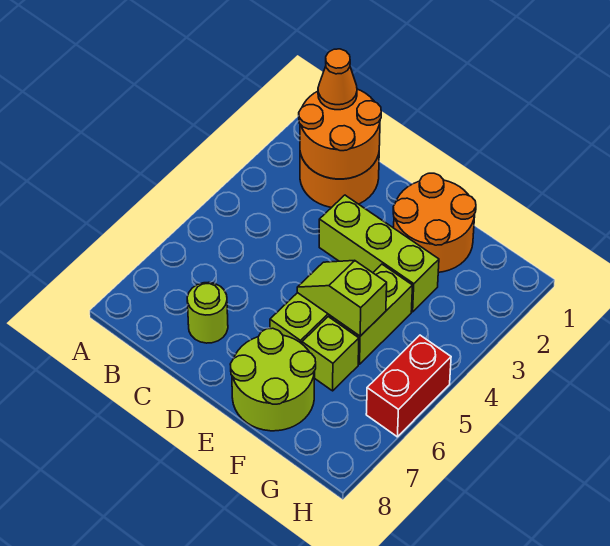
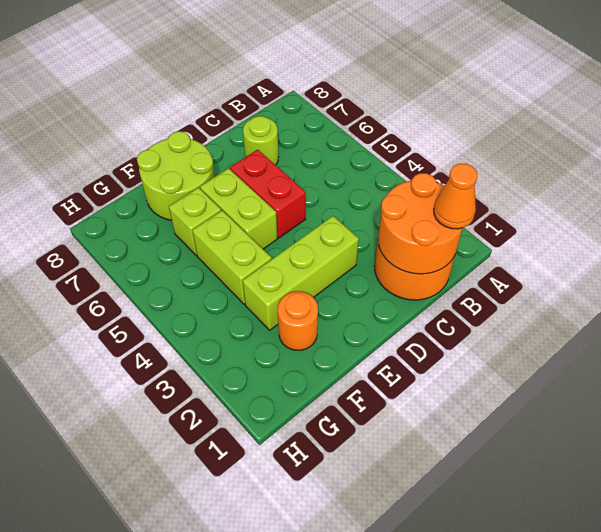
orange round brick E1:F2 level 1 -> orange round brick F2 level 1
lime slope E5:F5 level 2 top F -> none
red brick H5:H6 level 1 -> red brick D5:D6 level 1

